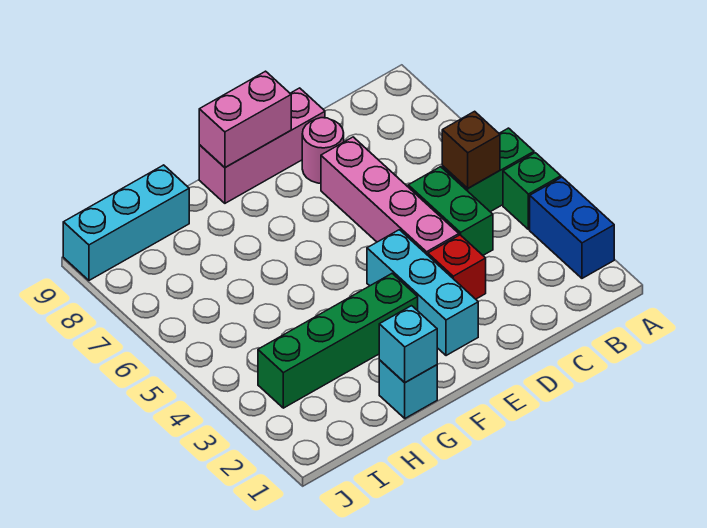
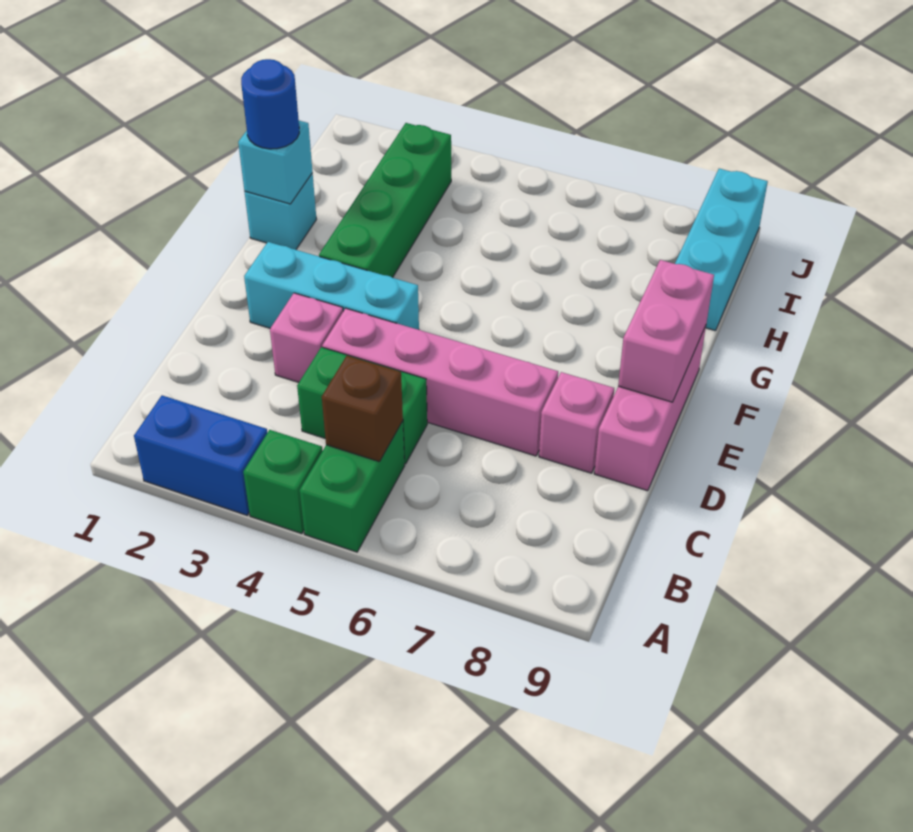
red brick D3 level 1 -> pink brick D3 level 1
pink round brick D8 level 1 -> pink brick D8 level 1
none -> blue round brick G1 level 3

